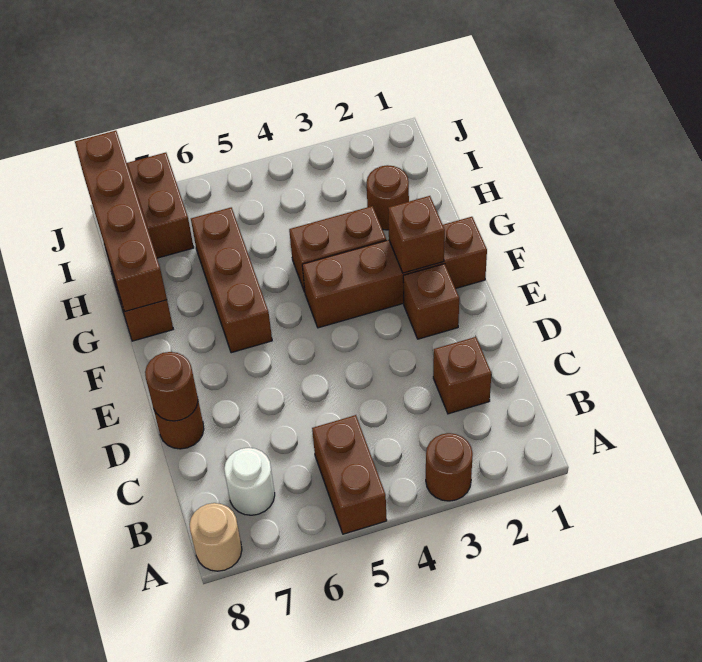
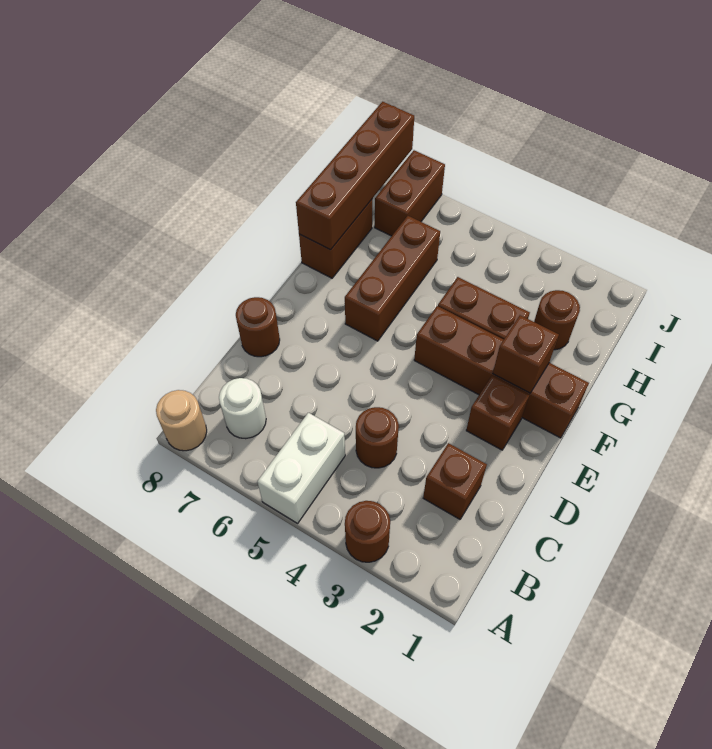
brown brick A5:B5 level 1 -> white brick A5:B5 level 1
brown round brick D8 level 2 -> brown round brick C4 level 1

